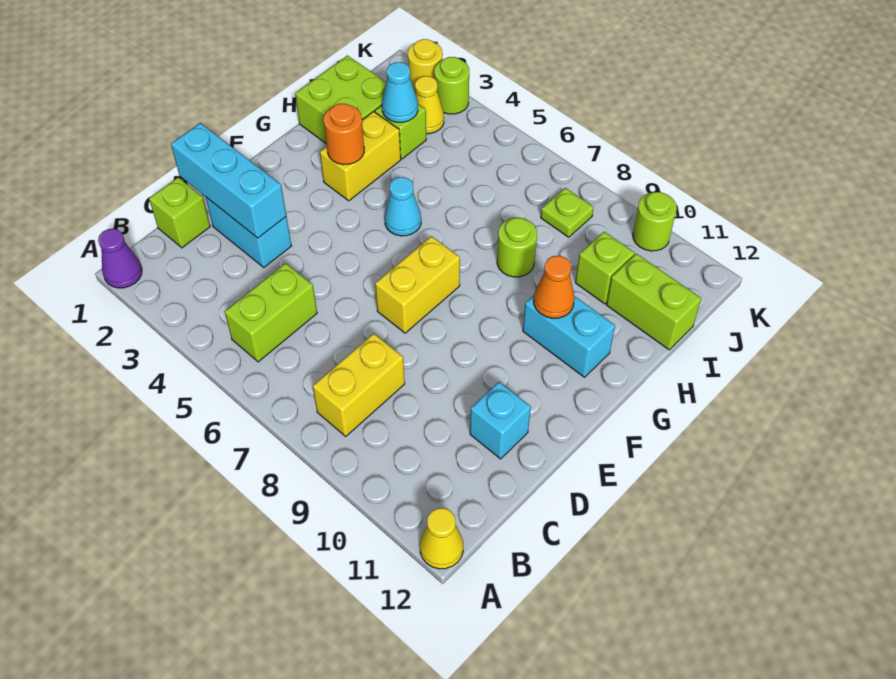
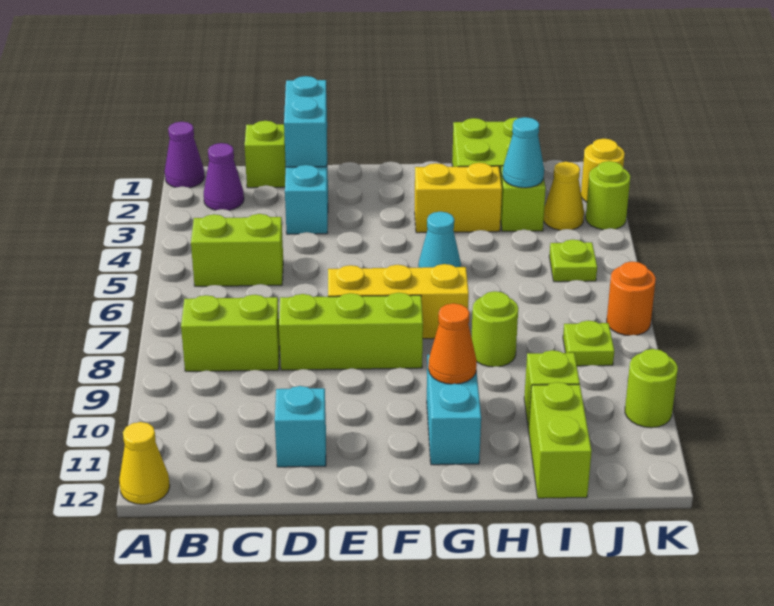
none -> purple cone B2 level 1
yellow brick B8:C8 level 1 -> lime brick B8:C8 level 1
cyan brick D1:D3 level 2 -> cyan brick D1:D2 level 2
none -> lime brick D8:F8 level 1
yellow brick E7:F7 level 1 -> yellow brick E7:G7 level 1
orange round brick G3 level 2 -> orange round brick K7 level 1
none -> lime plate J5 level 1

